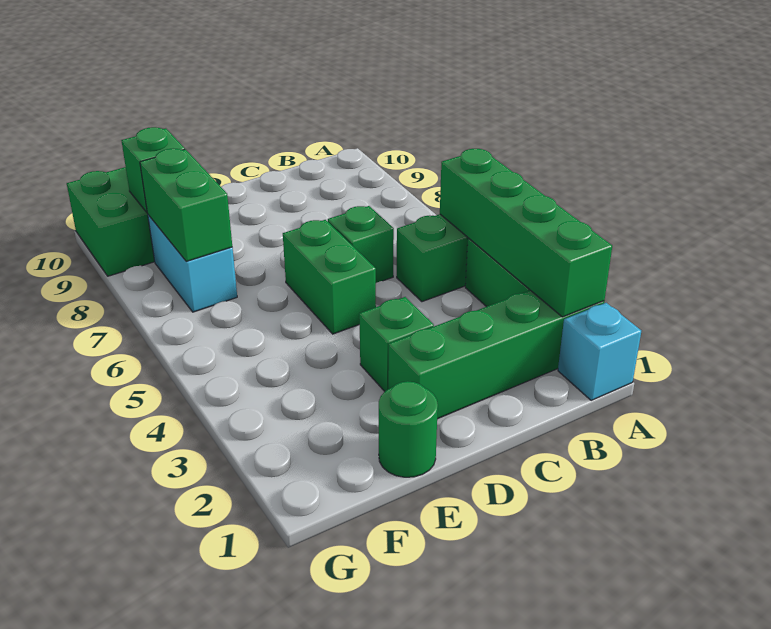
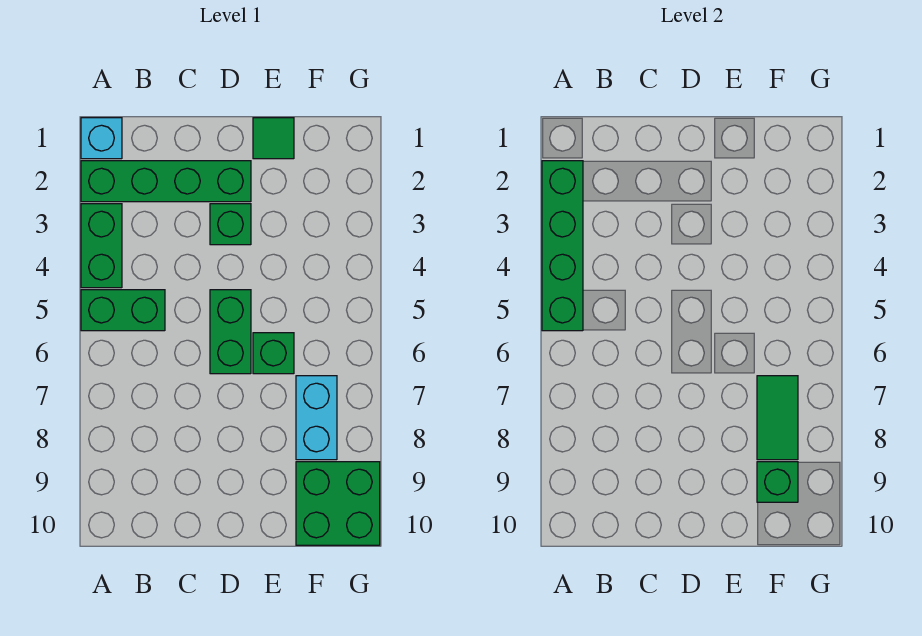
green brick C6 level 1 -> green brick E6 level 1
green round brick E1 level 1 -> green tile E1 level 1
green brick F7:F8 level 2 -> green tile F7:F8 level 2

